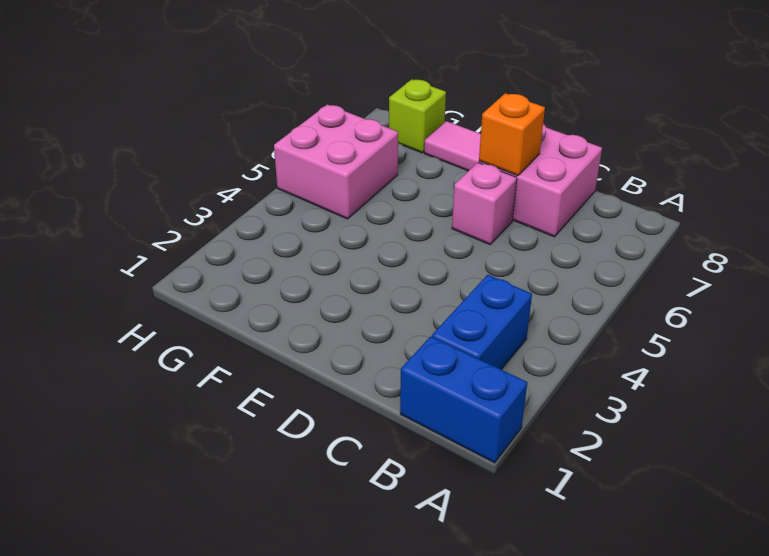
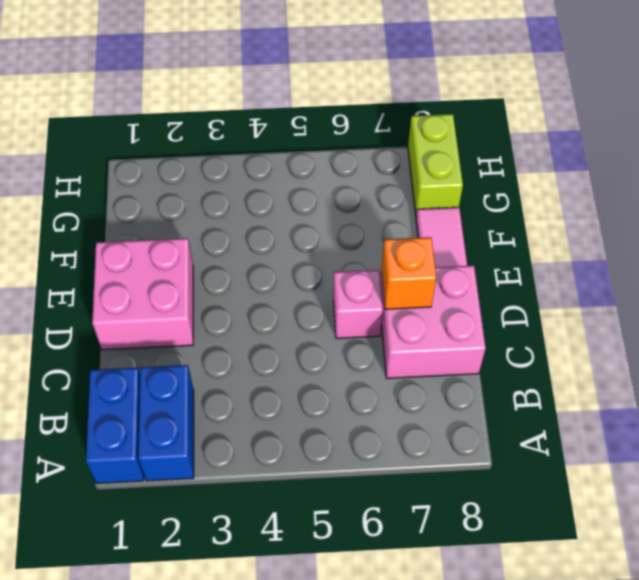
blue brick B2:B3 level 1 -> blue brick A2:B2 level 1
pink brick G5:H6 level 1 -> pink brick D1:E2 level 1
lime brick G8 level 1 -> lime brick G8:H8 level 1

